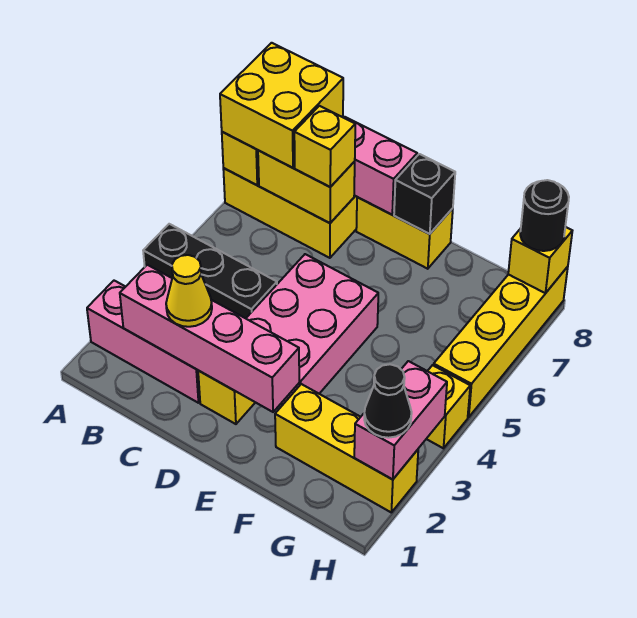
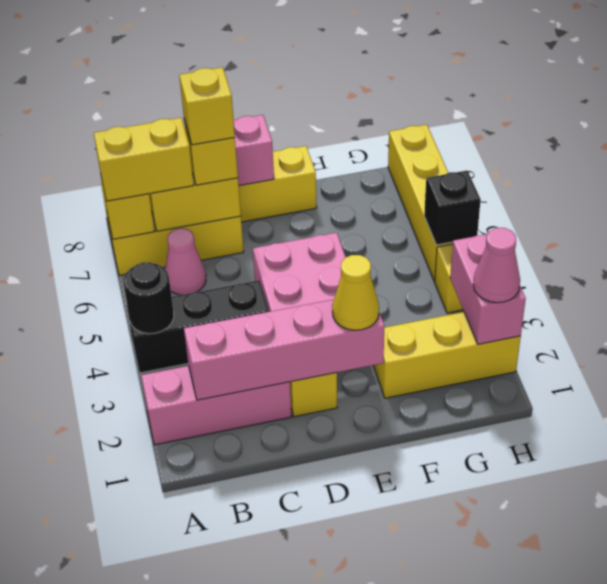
yellow brick A7:B8 level 3 -> yellow brick A7:B7 level 3
none -> pink cone B6 level 1
yellow cone C2 level 3 -> yellow cone E2 level 3
black brick E8 level 2 -> black brick H5 level 2
black cone H2 level 3 -> pink cone H2 level 3
yellow brick H8 level 2 -> yellow brick C7 level 4
black round brick H8 level 3 -> black round brick A4 level 2

